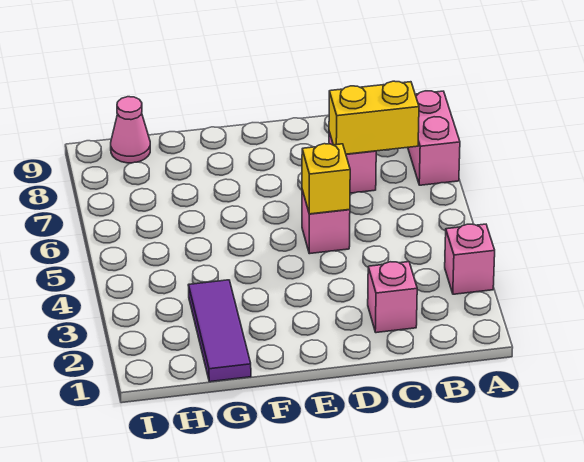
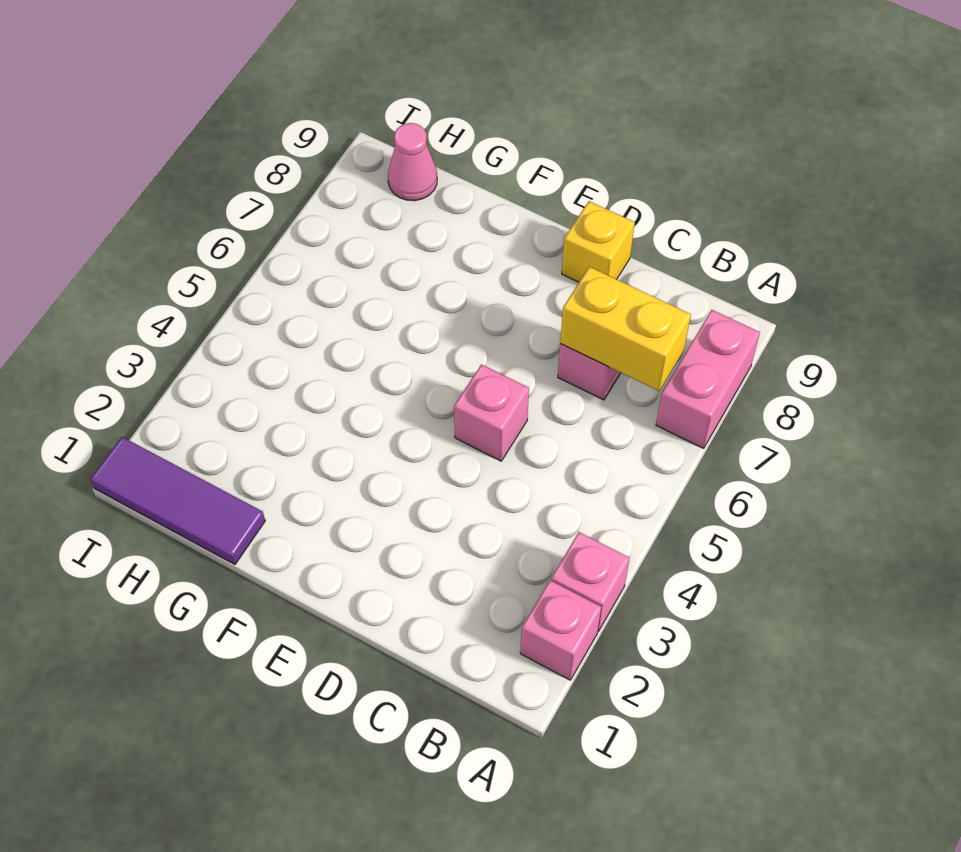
pink brick C2 level 1 -> pink brick A2 level 1
yellow brick D5 level 2 -> yellow brick D9 level 1
purple tile G1:G3 level 1 -> purple tile G1:I1 level 1

